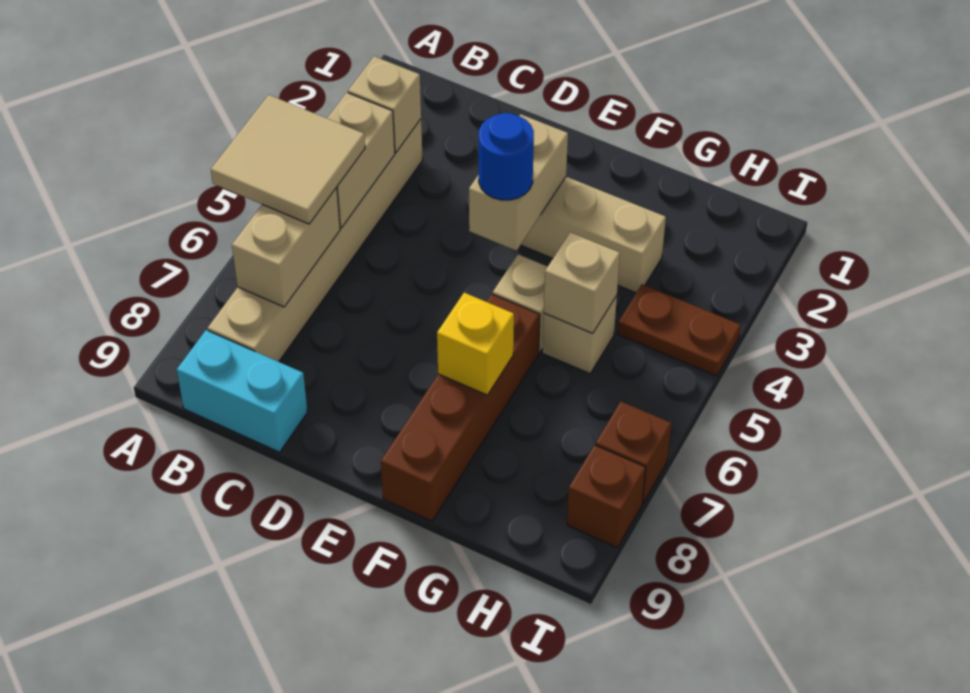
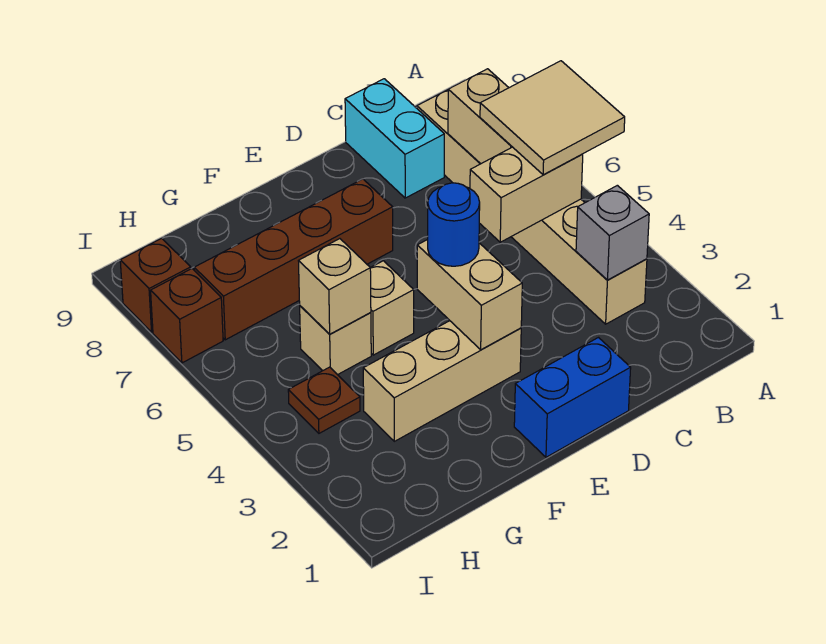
tan brick B3 level 2 -> grey brick B3 level 2
tan brick B4:B5 level 2 -> tan brick B5:C5 level 2
cyan brick B9:C9 level 1 -> cyan brick C8:C9 level 1
none -> blue brick D1:E1 level 1
brown brick F6:F9 level 1 -> brown brick E7:H7 level 1
yellow brick F7 level 2 -> none
brown plate H4:I4 level 1 -> brown plate H4 level 1

